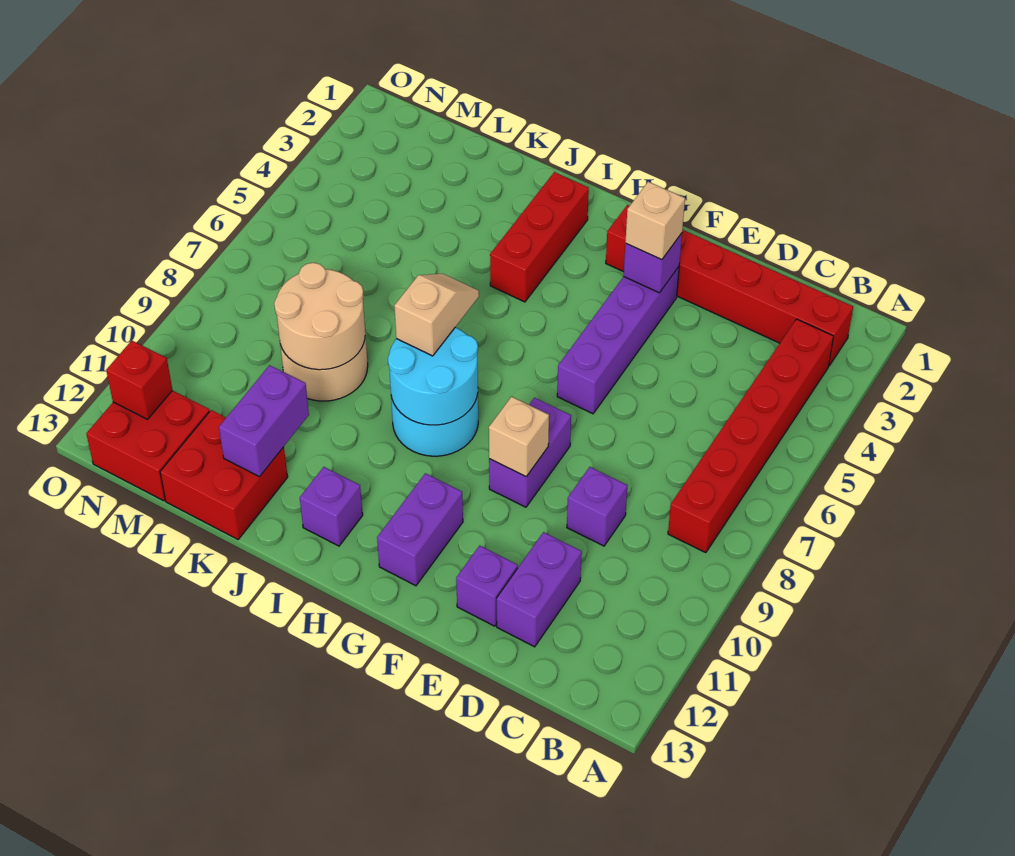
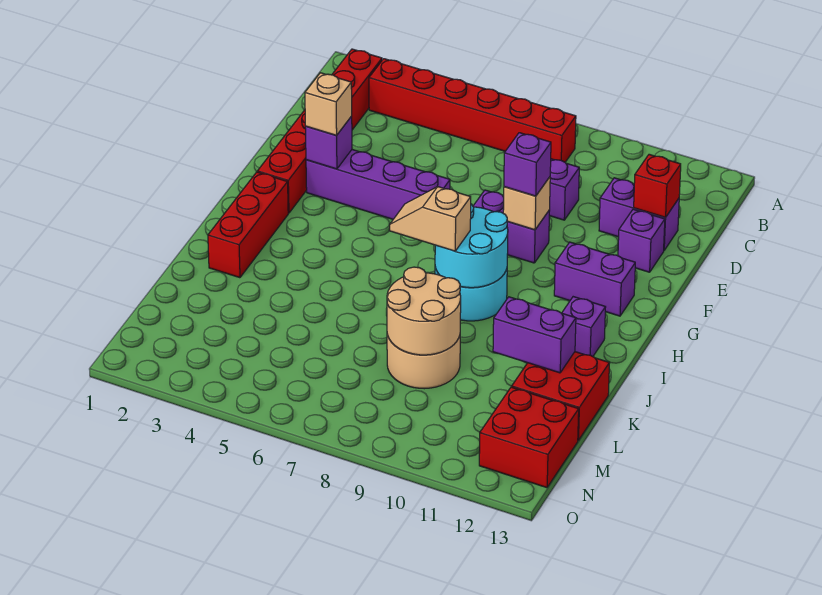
none -> purple brick F9 level 3
red brick I2:I4 level 1 -> red brick H2:J2 level 1
red brick N12 level 2 -> red brick D12 level 2

